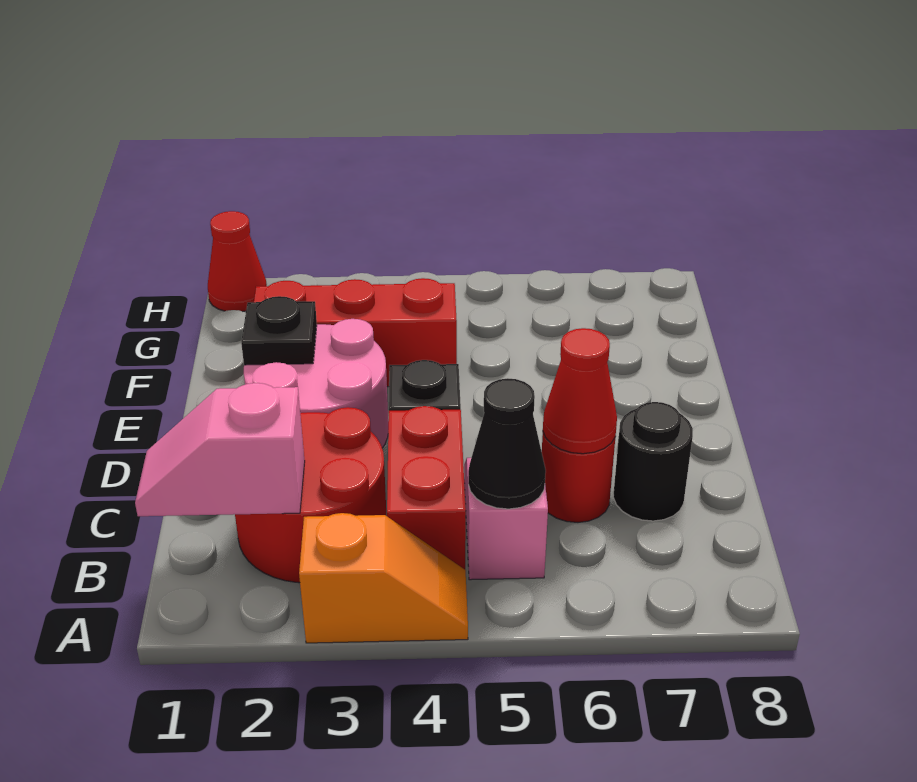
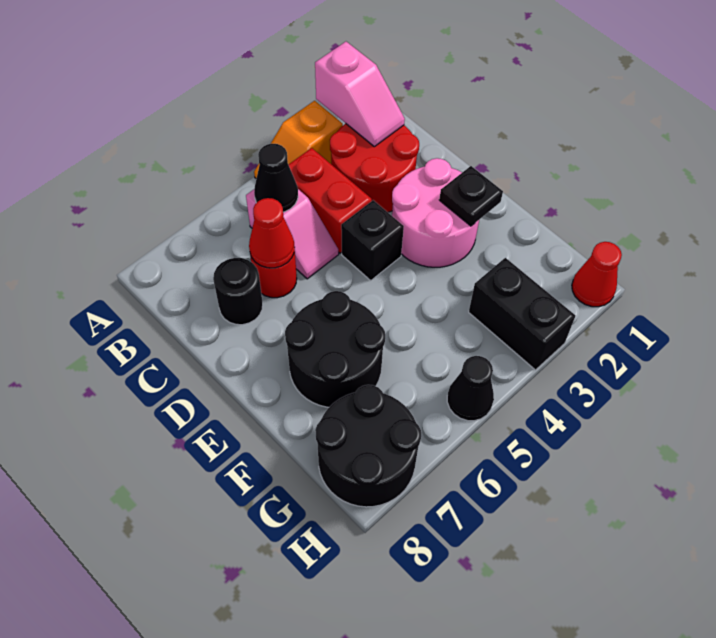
pink slope B1:B2 level 2 top 2 -> pink slope A2:B2 level 2 top A
none -> black round brick E6:F7 level 1
red brick F2:F4 level 1 -> none
none -> black brick G3:H3 level 1
none -> black round brick G7:H8 level 1
none -> black cone H5 level 1

